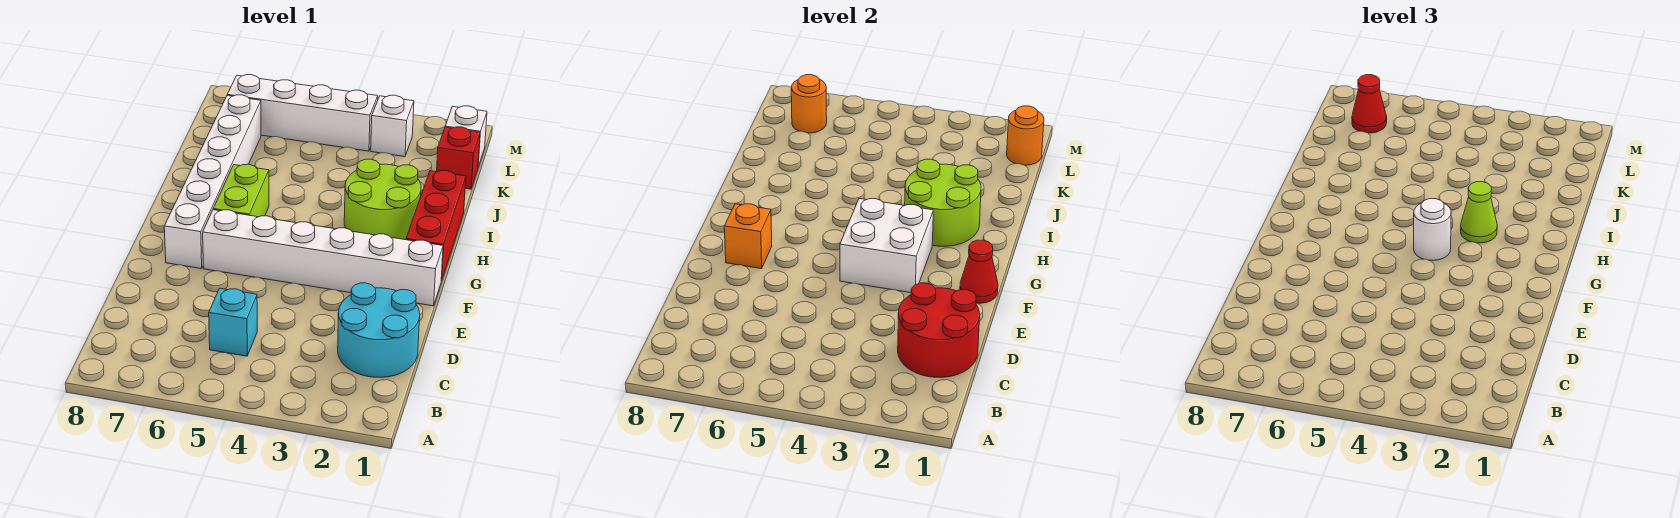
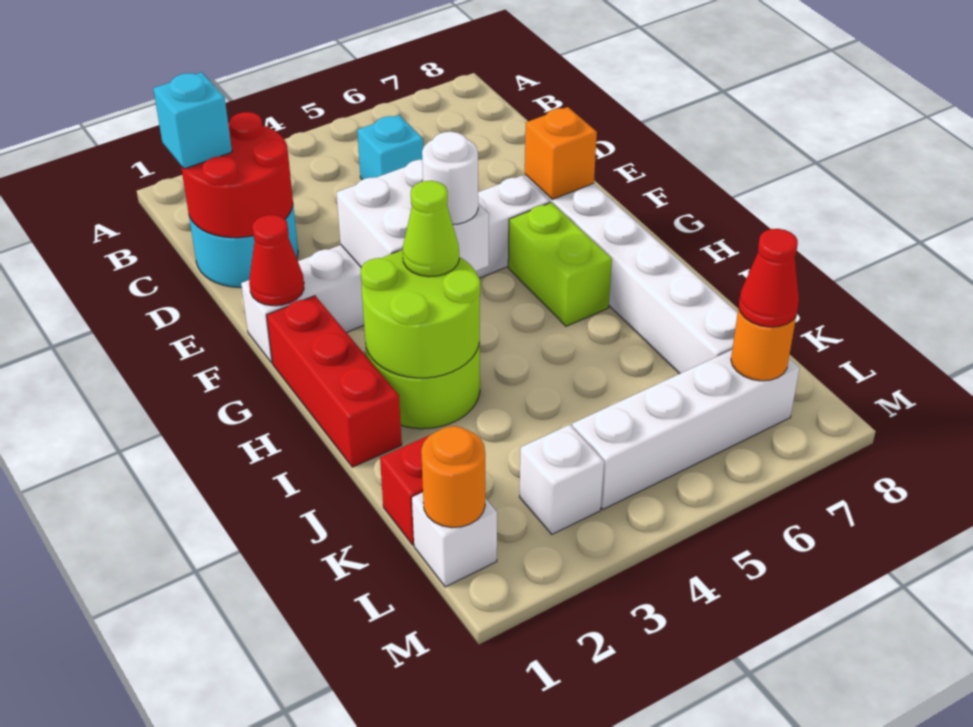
none -> cyan brick C1 level 3

